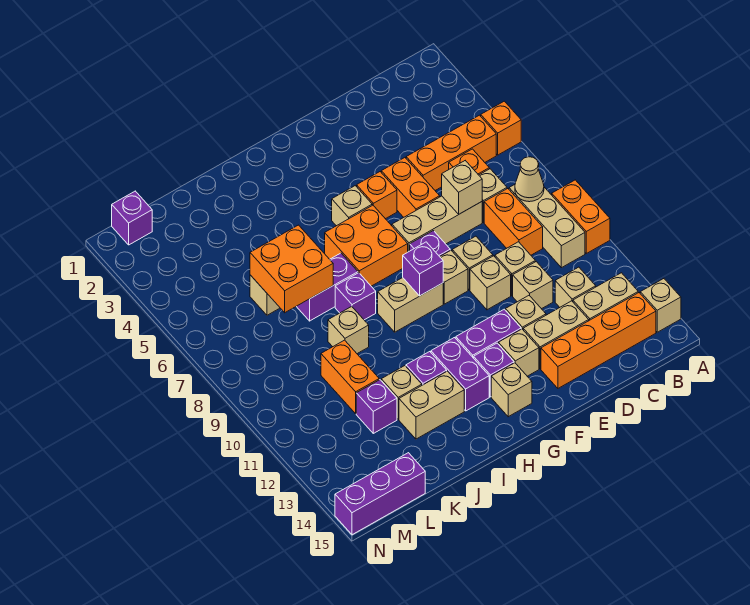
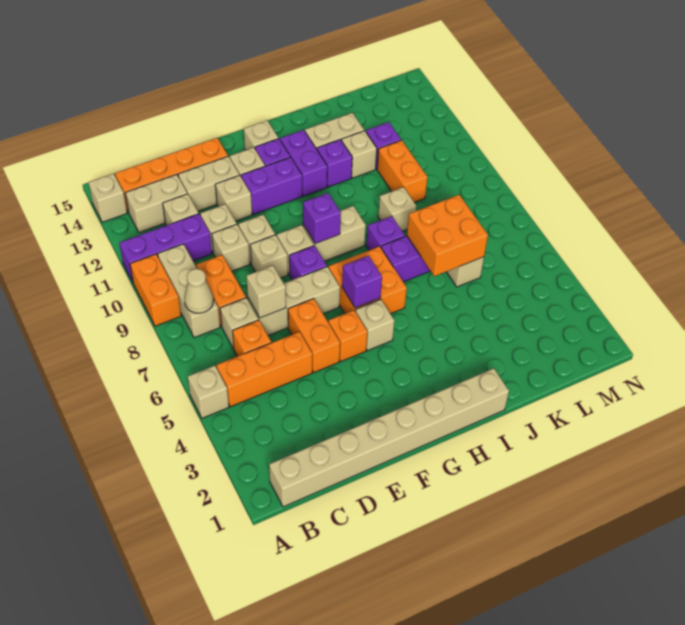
orange brick A5 level 1 -> tan brick A5 level 1
none -> tan brick B1:I1 level 1
purple brick L15:N15 level 1 -> purple brick A11:C11 level 1
purple brick M1 level 1 -> purple brick G6 level 2

